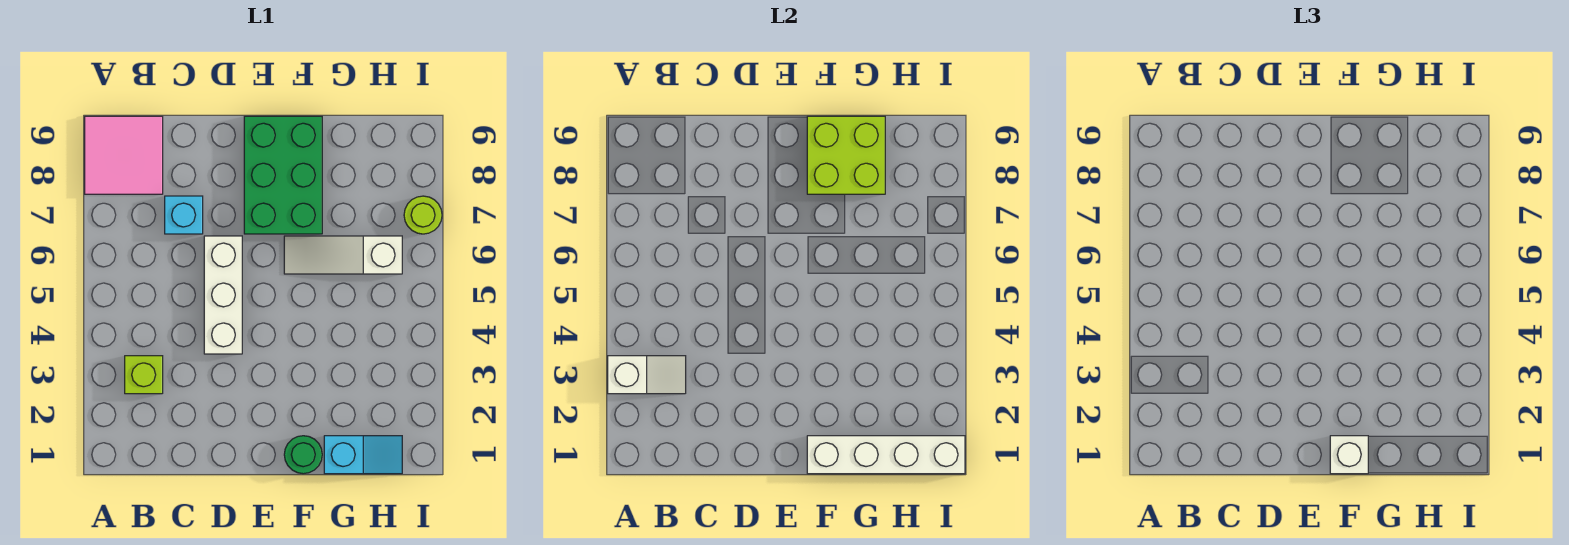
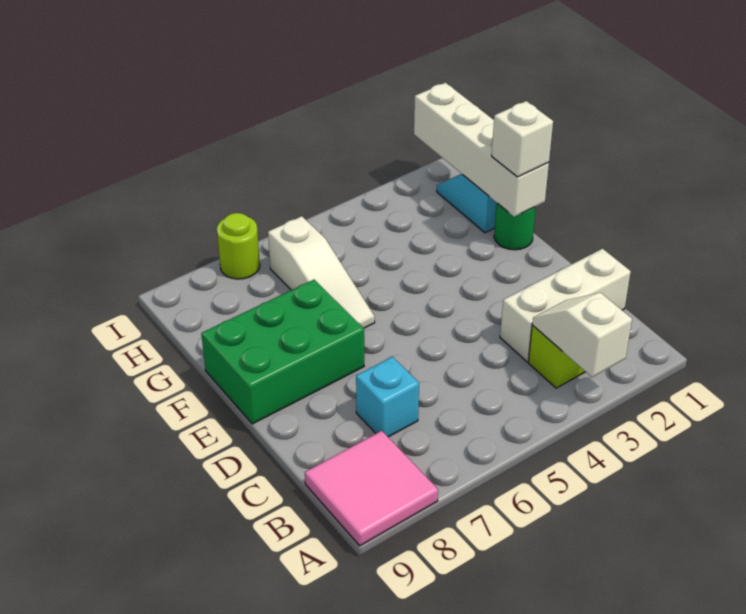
white brick D4:D6 level 1 -> white brick C1:C3 level 1
lime brick F8:G9 level 2 -> none

